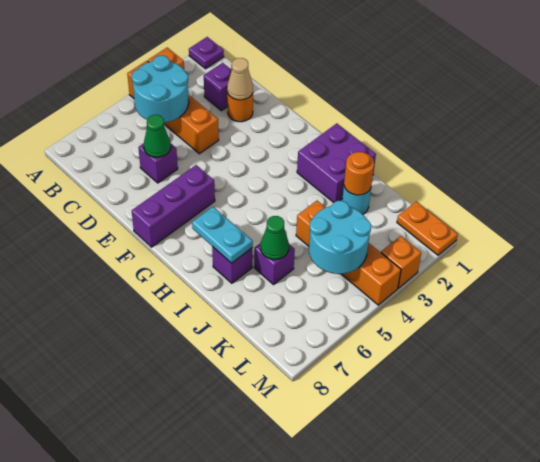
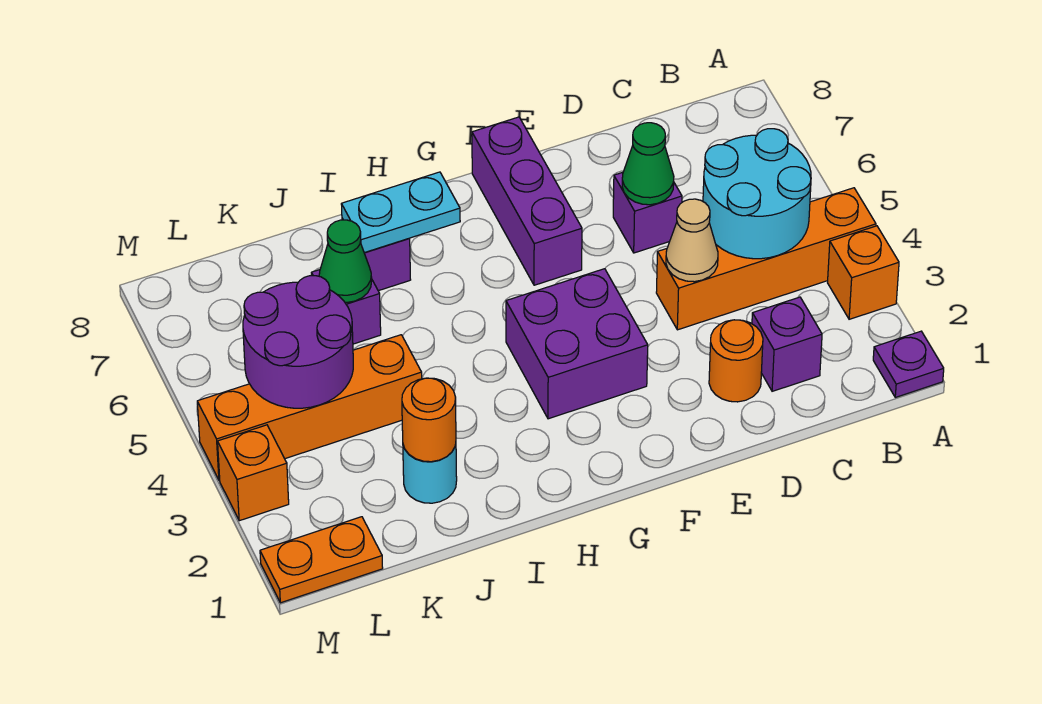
tan cone D2 level 2 -> tan cone D4 level 2
purple brick H1:I2 level 1 -> purple brick F3:G4 level 1
cyan round brick K4:L5 level 2 -> purple round brick K4:L5 level 2

